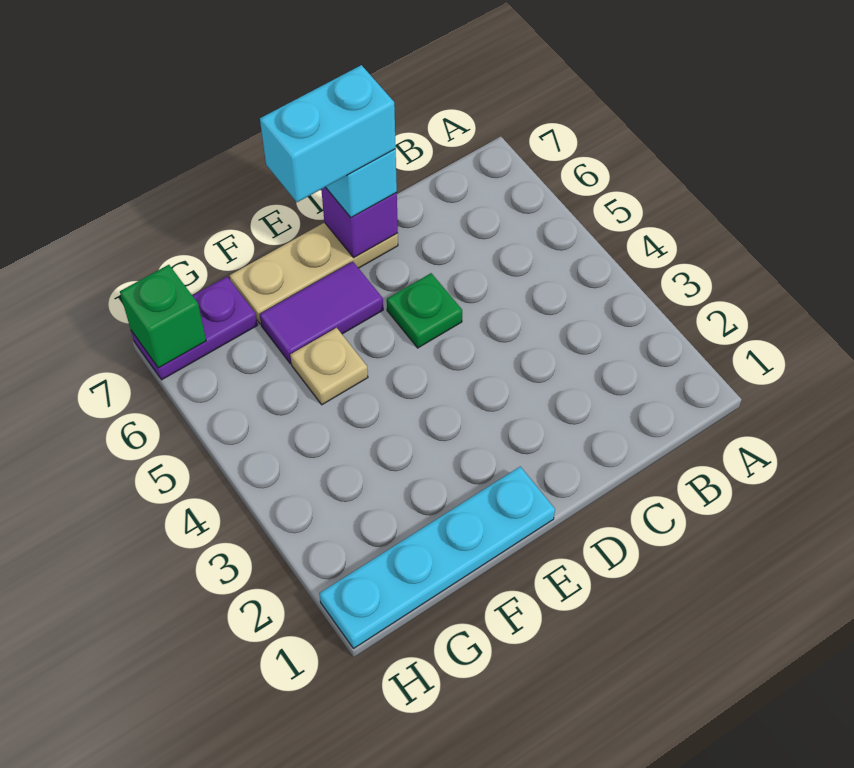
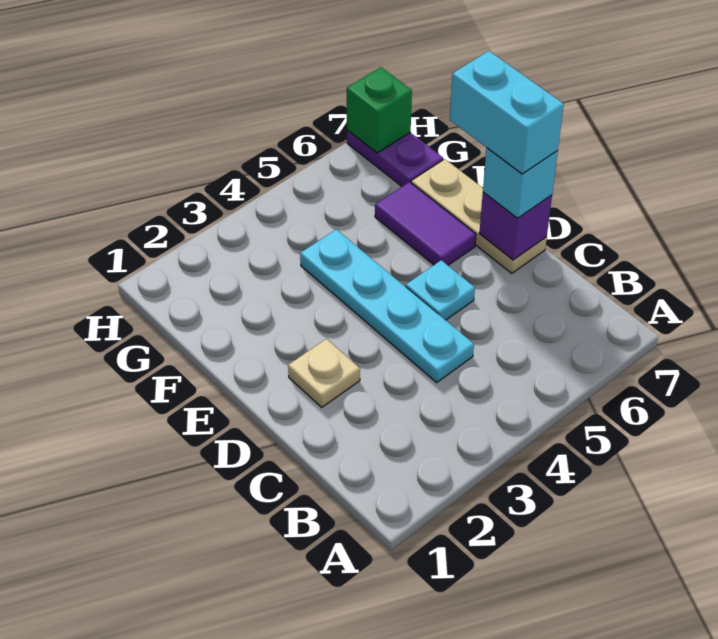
green plate D5 level 1 -> cyan plate D5 level 1
cyan plate E1:H1 level 1 -> cyan plate C4:F4 level 1
tan plate F5 level 1 -> tan plate D2 level 1

